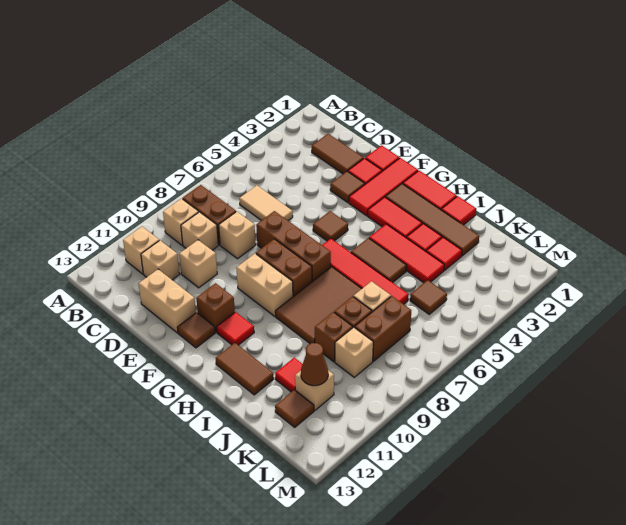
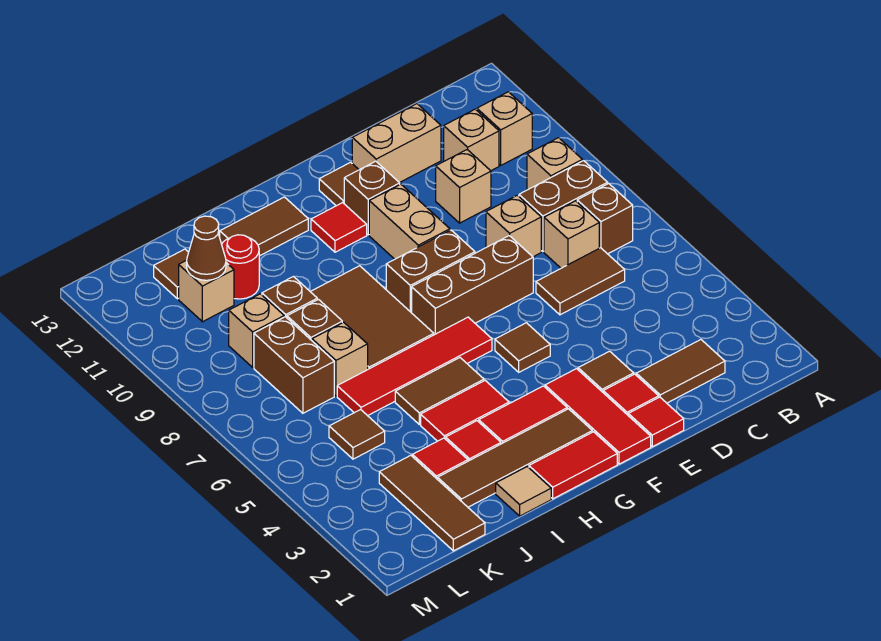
none -> brown brick B7 level 1
tan tile C6:D6 level 1 -> brown tile C6:D6 level 1
tan brick C9 level 1 -> tan brick C7 level 1
tan brick F9:G9 level 1 -> tan brick F9:F10 level 1
red tile H4:J4 level 1 -> red tile H4:I4 level 1
red tile I1 level 1 -> tan tile I1 level 1
red tile J11 level 1 -> red round brick J11 level 1
none -> brown tile K1:K3 level 1

